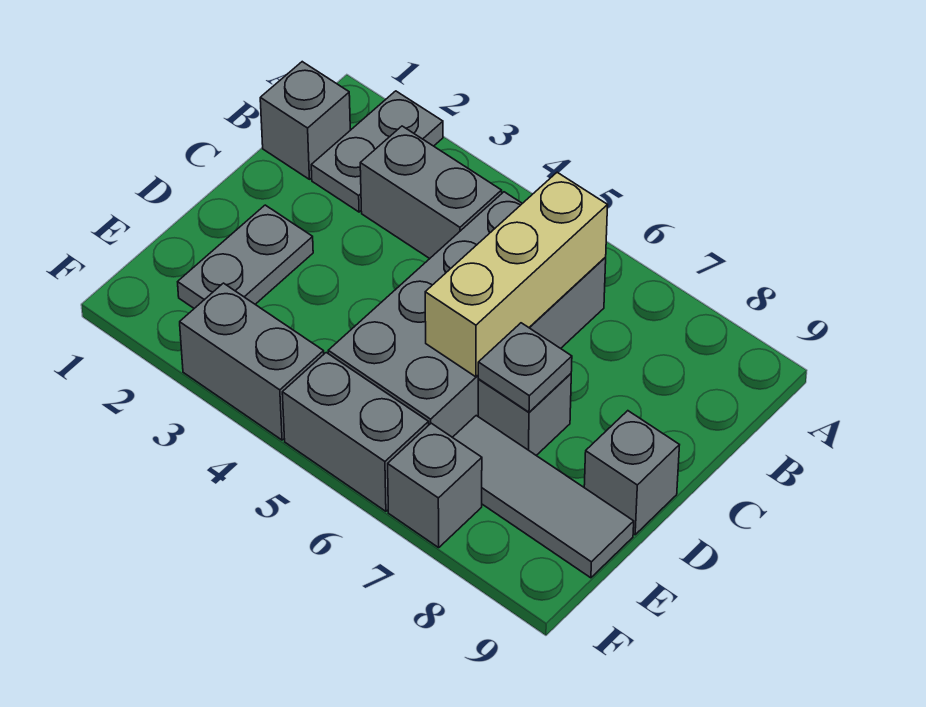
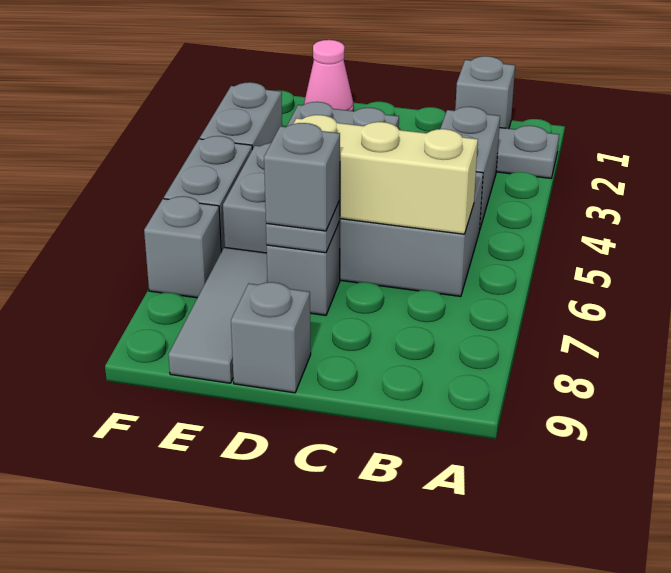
none -> grey brick D7 level 3
none -> pink cone E1 level 1

